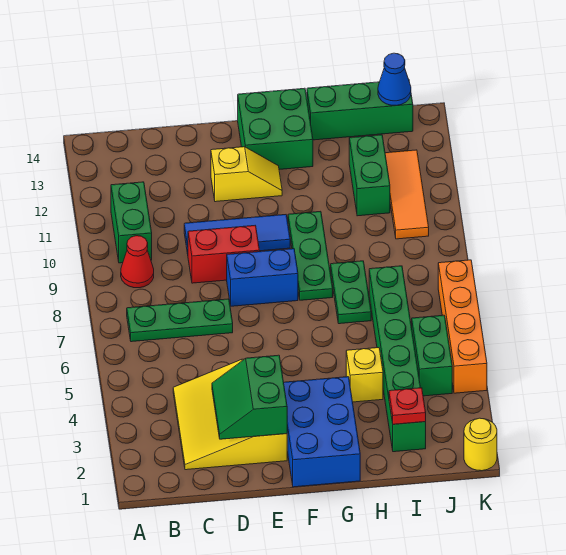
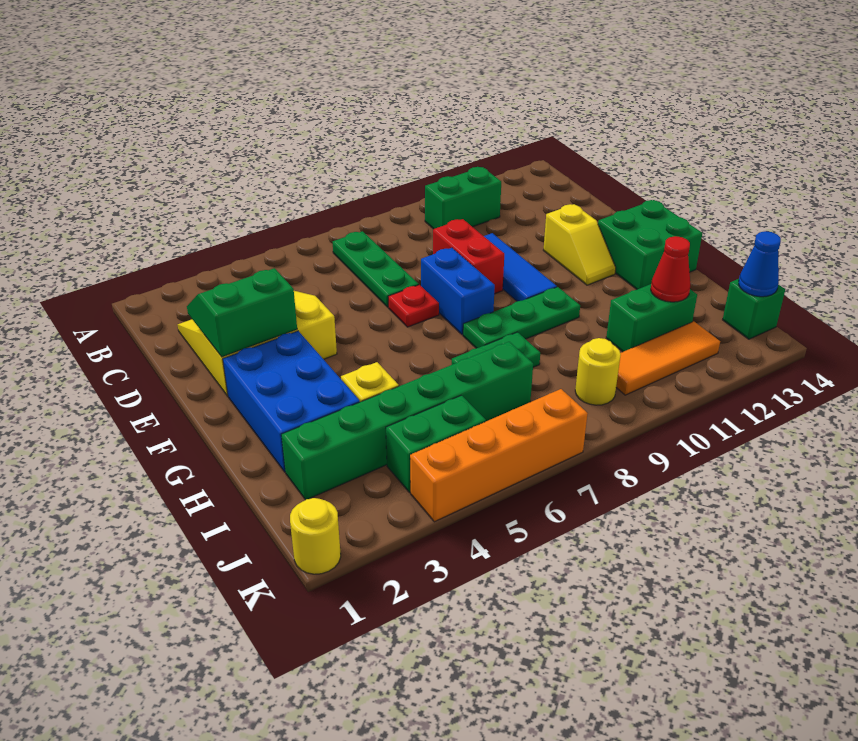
red cone B9 level 1 -> red cone I12 level 2
blue brick F1:G3 level 1 -> blue brick F2:H3 level 1
green brick H14:J14 level 1 -> green brick J14 level 1
red plate I2 level 2 -> red plate E7 level 1
none -> yellow round brick J9 level 1

